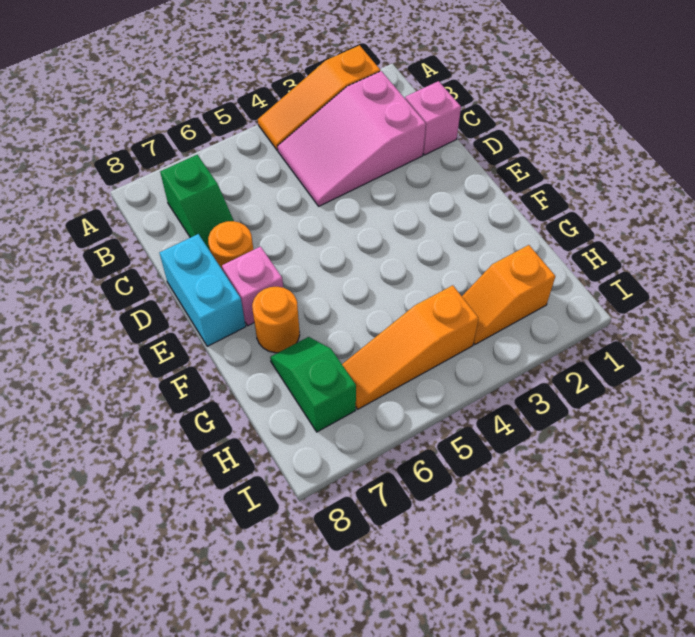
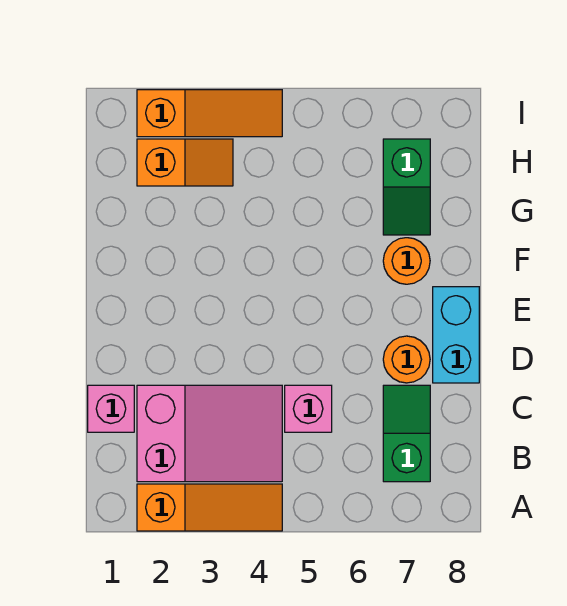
pink brick E7 level 1 -> pink brick C5 level 1
orange slope H4:H6 level 1 top 4 -> orange slope I2:I4 level 1 top 2

